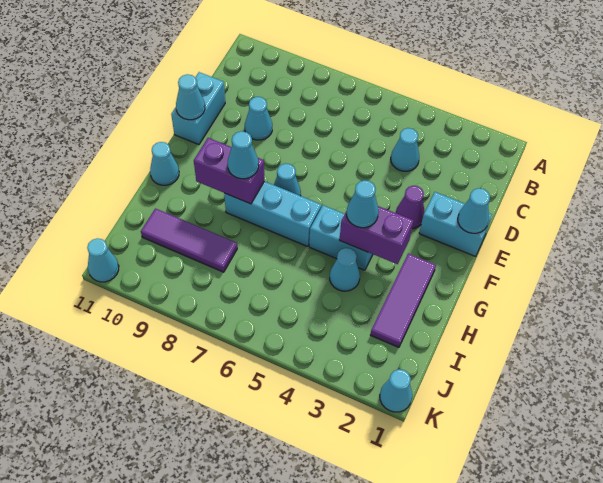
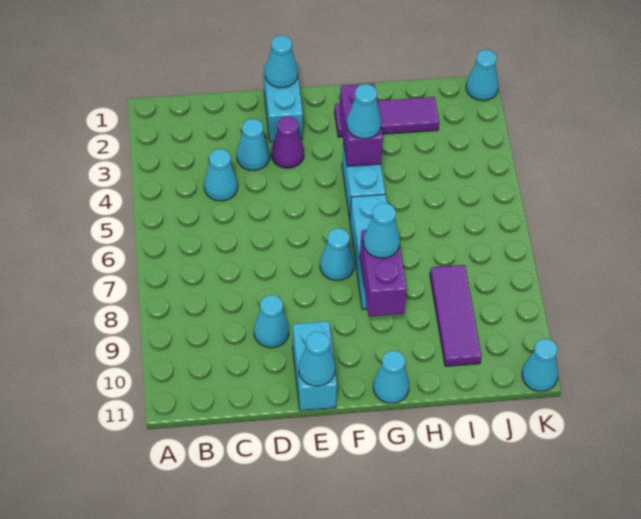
cyan brick D11:E11 level 1 -> cyan brick E10:E11 level 1
cyan cone H4 level 1 -> cyan cone D3 level 1

